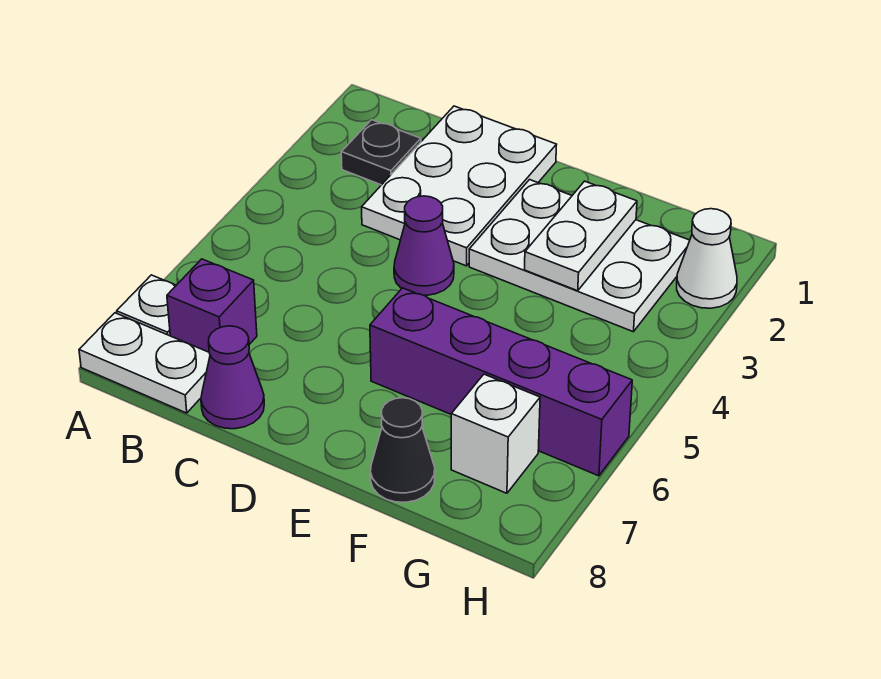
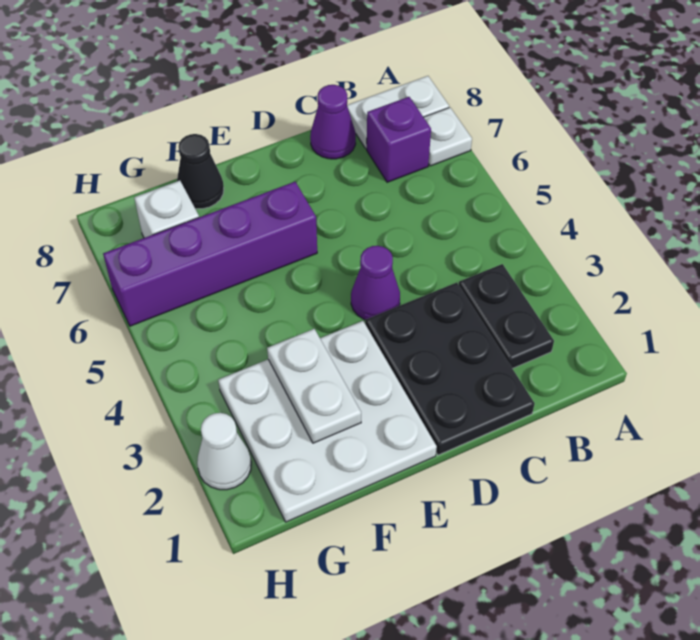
black plate B2 level 1 -> black plate B2:B3 level 1
white plate C1:D3 level 1 -> black plate C1:D3 level 1
white plate E2:G3 level 1 -> white plate E1:G3 level 1

